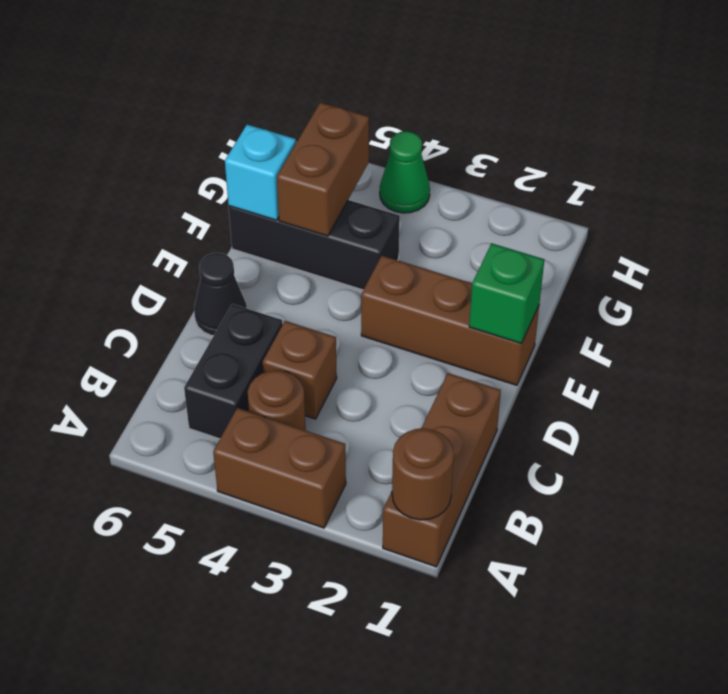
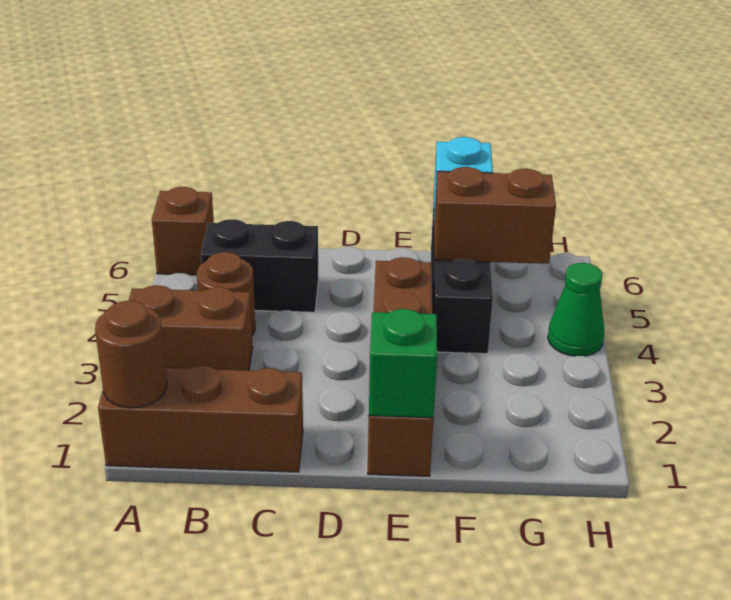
brown brick A3:A4 level 1 -> brown brick A3:B3 level 1
brown brick C4 level 1 -> brown brick A6 level 1
black cone D6 level 1 -> none
brown brick E1:E3 level 1 -> brown brick E1:E4 level 1

